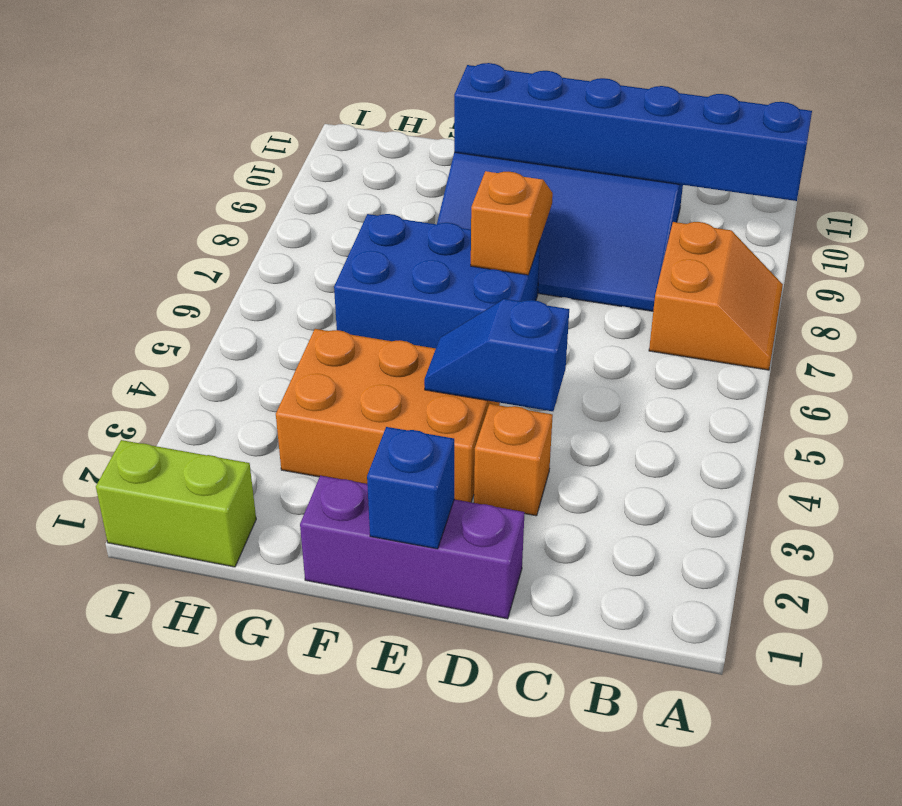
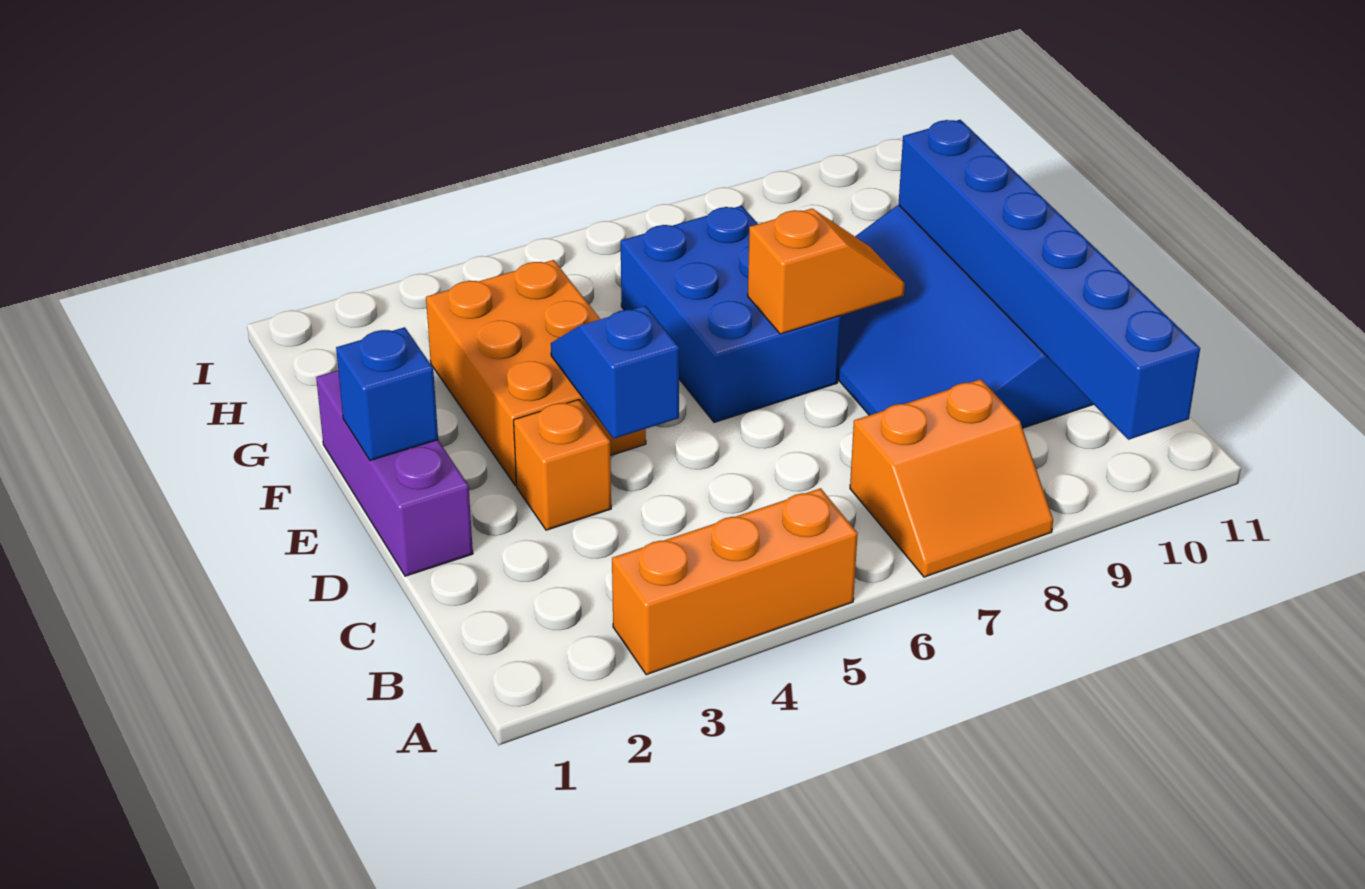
none -> orange brick A3:A5 level 1
lime brick H1:I1 level 1 -> none

